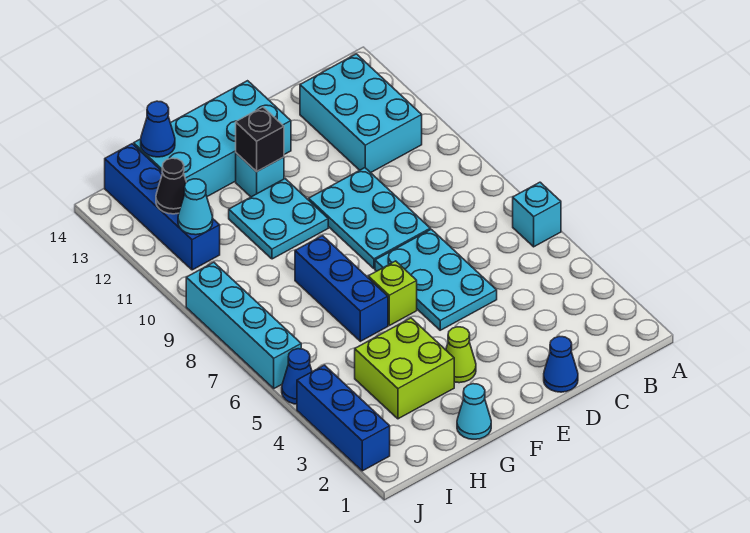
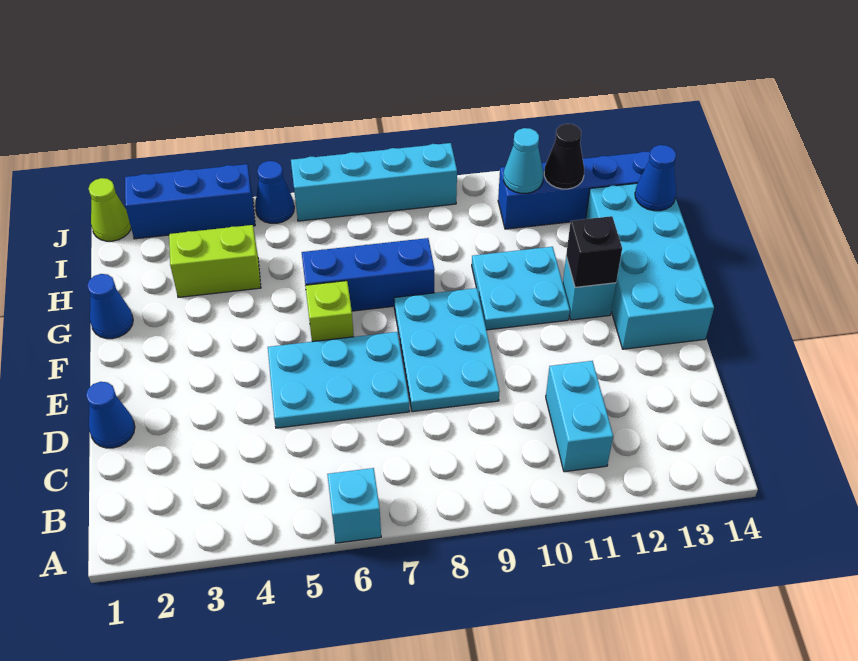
cyan brick B11:C13 level 1 -> cyan brick B11:C11 level 1
cyan plate D8:E10 level 1 -> cyan plate D8:F9 level 1
lime cone F3 level 1 -> lime cone J1 level 1
cyan cone G1 level 1 -> blue cone G1 level 1
lime brick G3:H4 level 1 -> lime brick H3:H4 level 1

